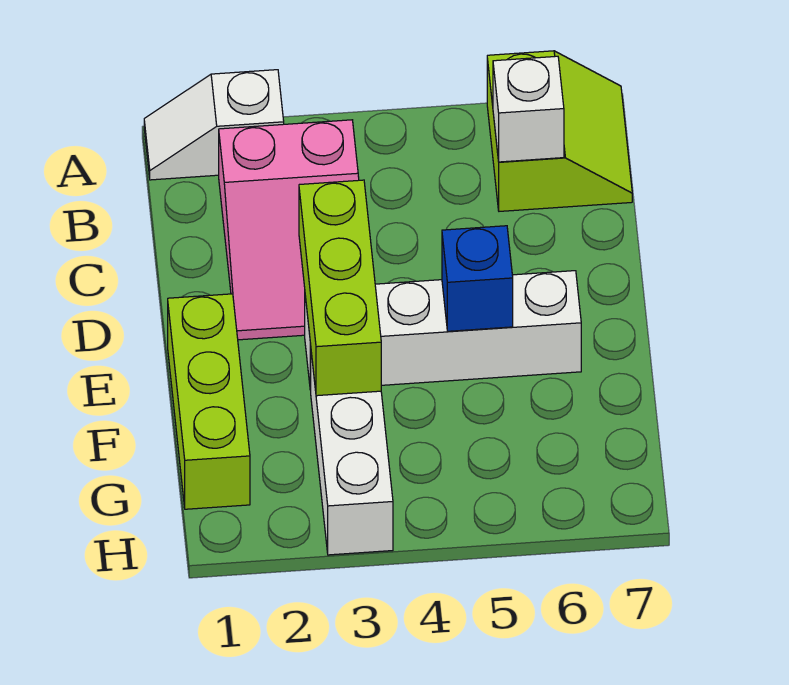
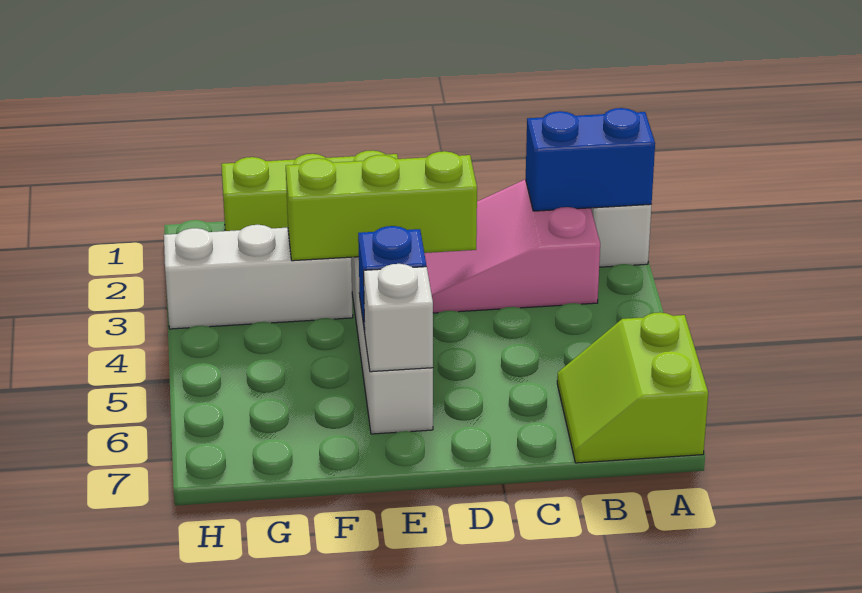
none -> blue brick A2:B2 level 2
lime slope A6:B7 level 1 top 6 -> lime slope A6:B7 level 1 top A
white brick B6 level 2 -> white brick E6 level 2

